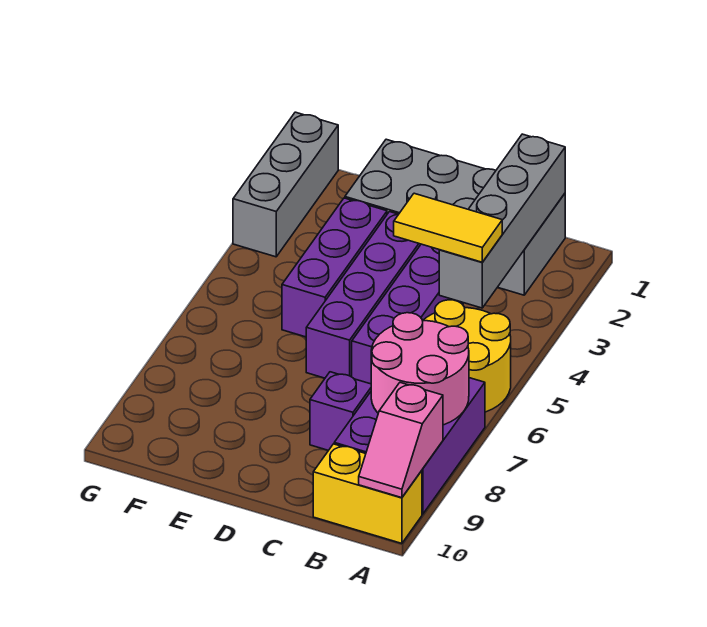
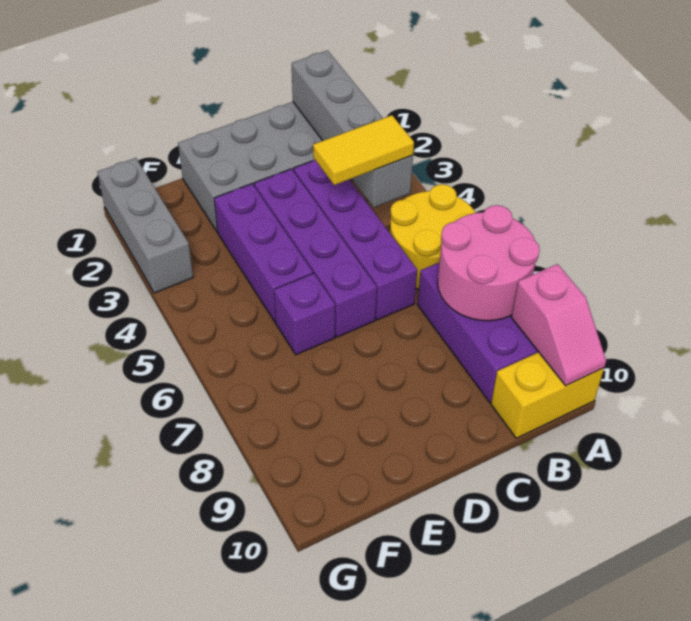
purple brick C8 level 1 -> purple brick E6 level 1

